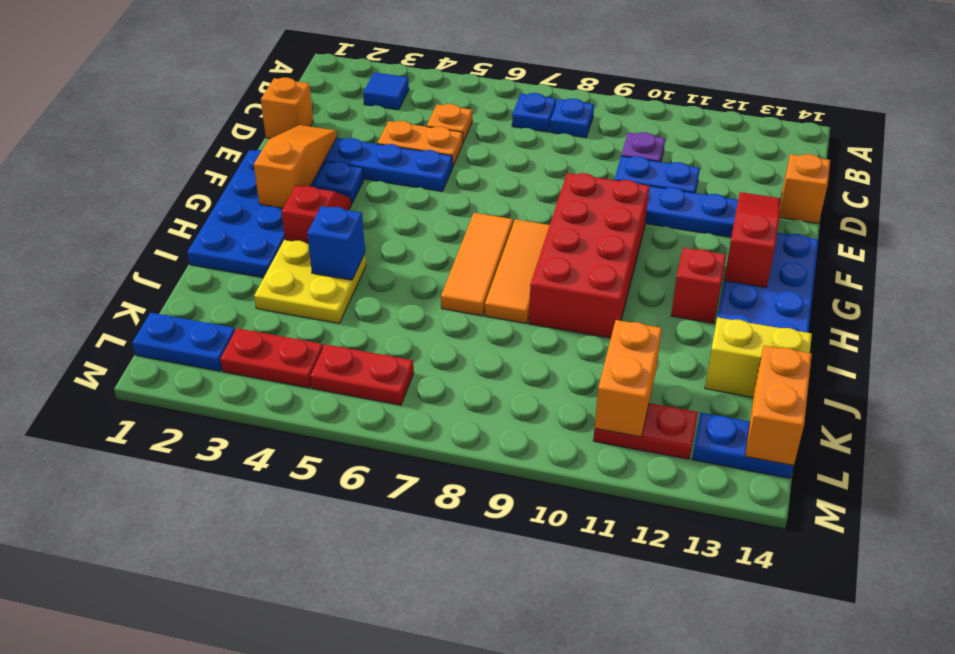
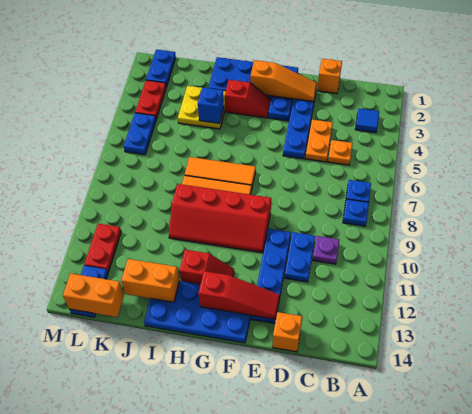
red brick F9:I10 level 1 -> red slope F9:I10 level 1 top 9
yellow brick J13:J14 level 1 -> none
orange brick K11:L11 level 2 -> orange brick I13:J13 level 2
red plate L5:L6 level 1 -> blue plate L5:L6 level 1

